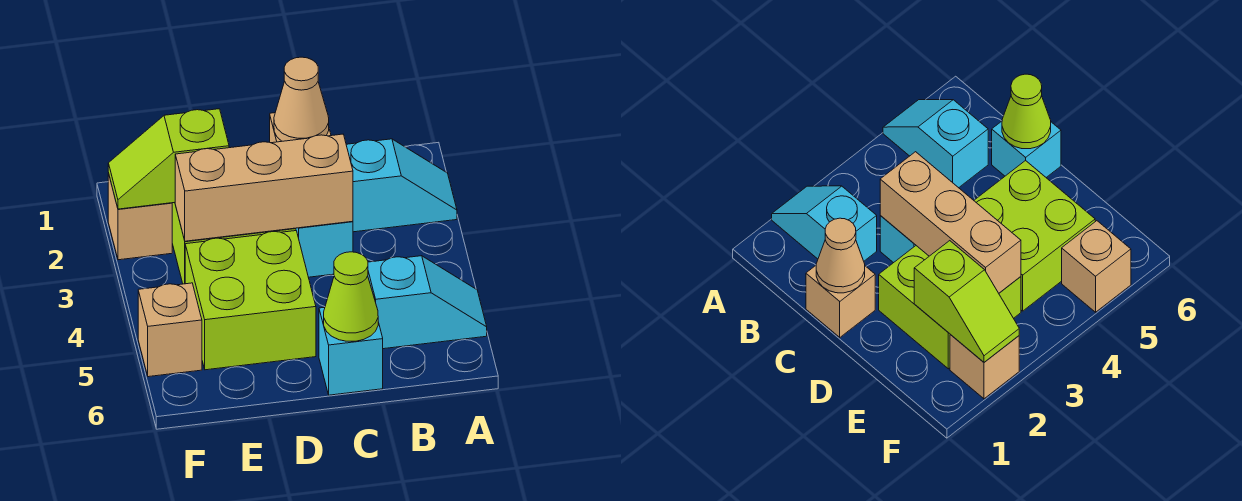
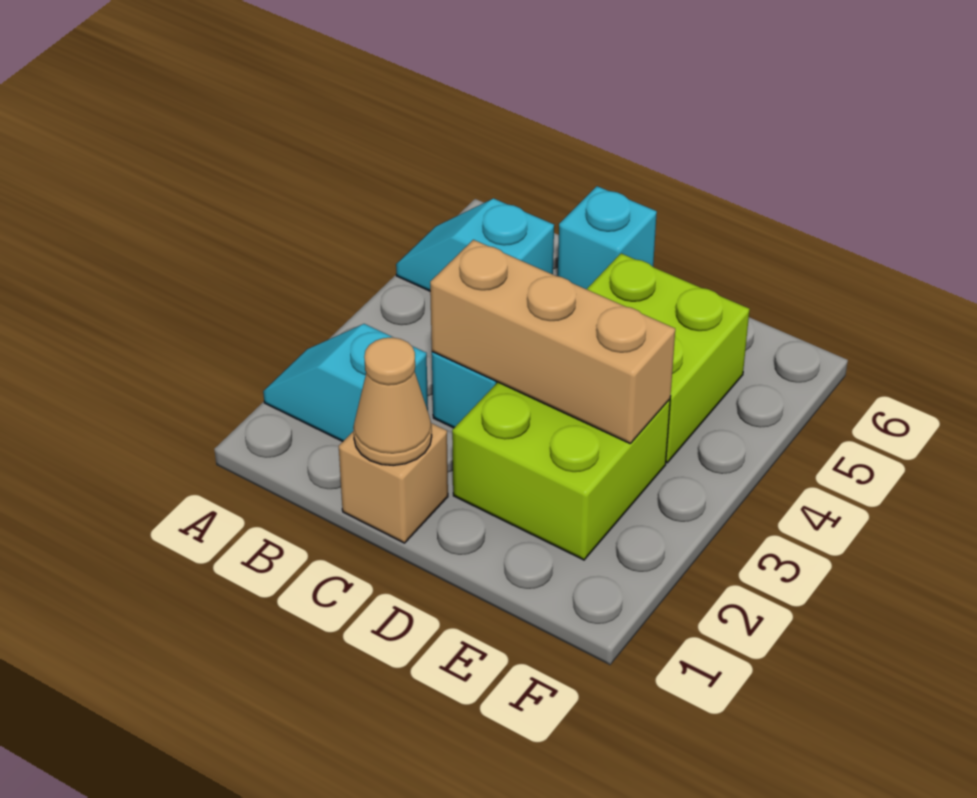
lime cone C6 level 2 -> none
lime slope E2:F2 level 2 top E -> none
tan brick F2 level 1 -> none
tan brick F5 level 1 -> none

